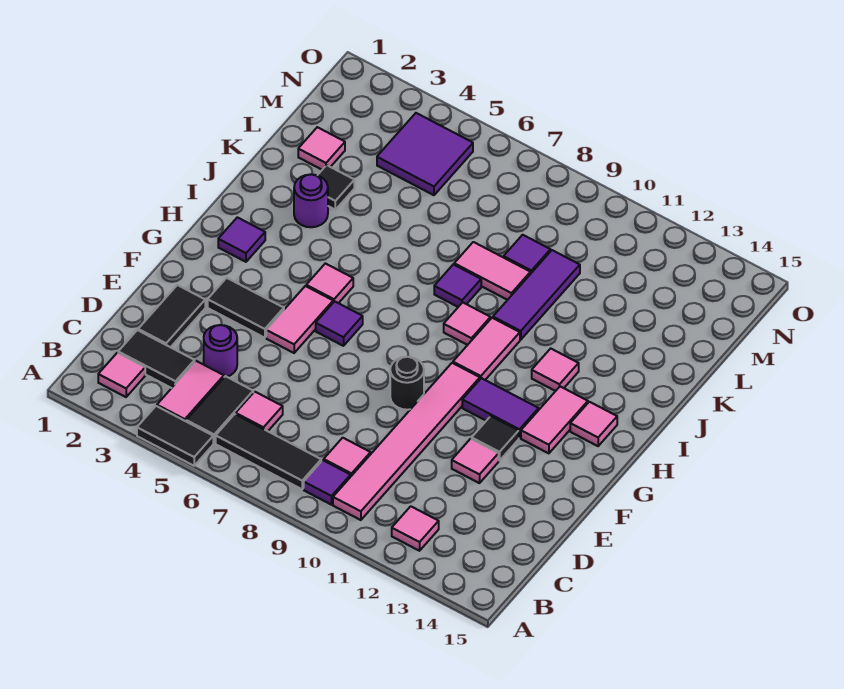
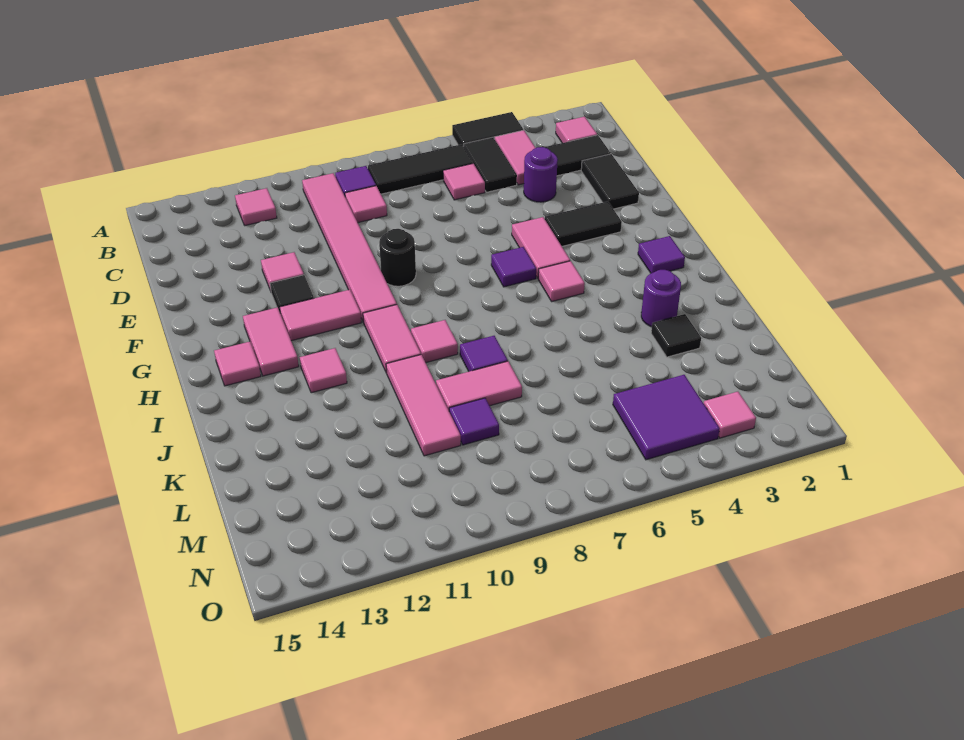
purple tile G11:G12 level 1 -> pink tile G11:G12 level 1
purple tile J10:L10 level 1 -> pink tile J10:L10 level 1
pink tile L2 level 1 -> pink tile N3 level 1

